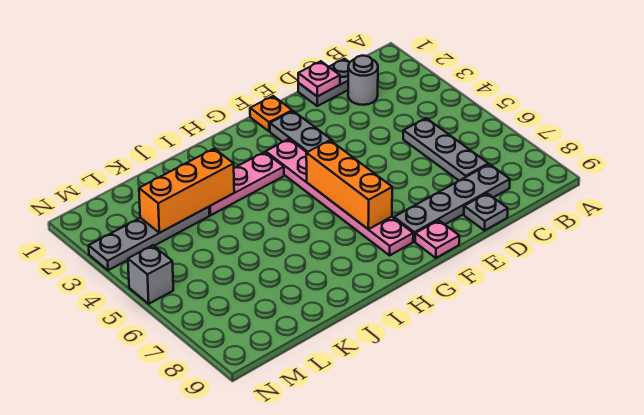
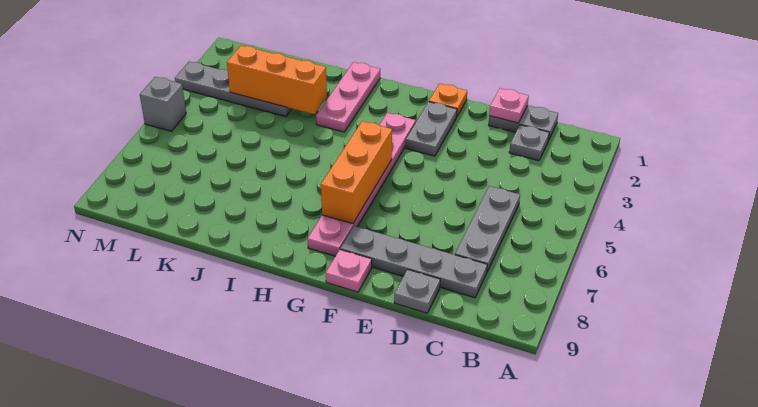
grey round brick C2 level 1 -> grey plate C2 level 1
pink plate H3:J3 level 1 -> pink plate I1:I3 level 1

